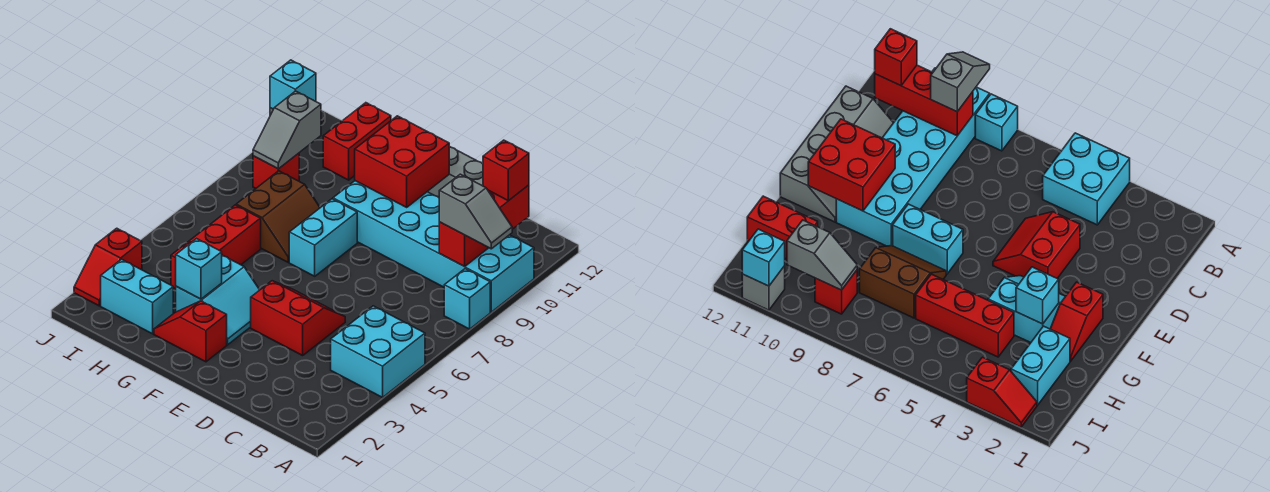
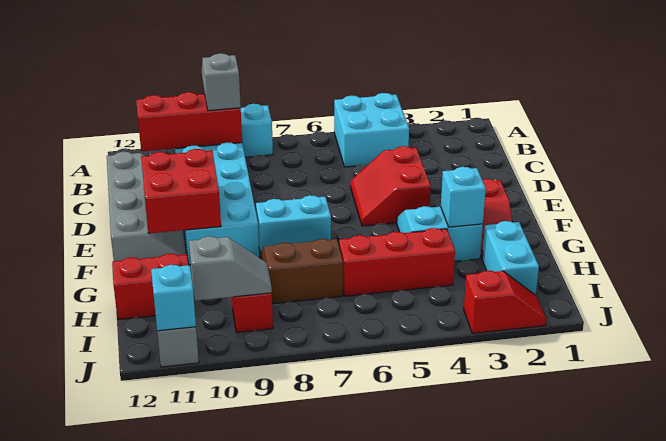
red brick B11 level 3 -> none

